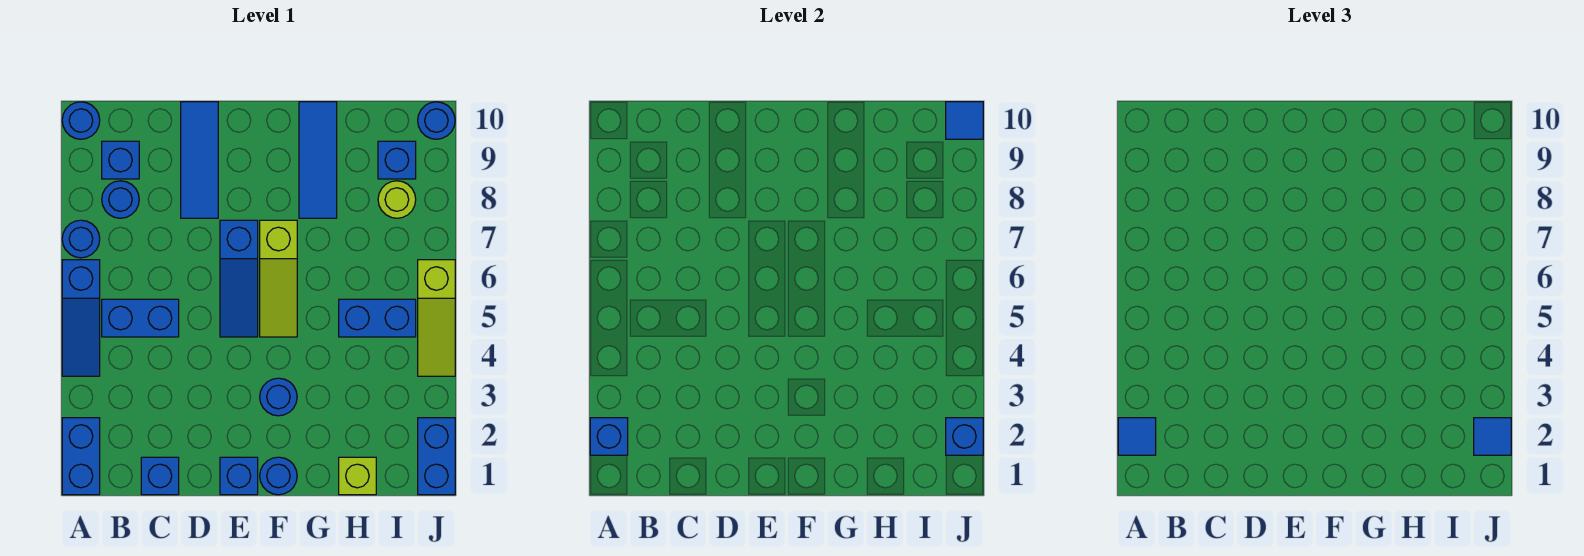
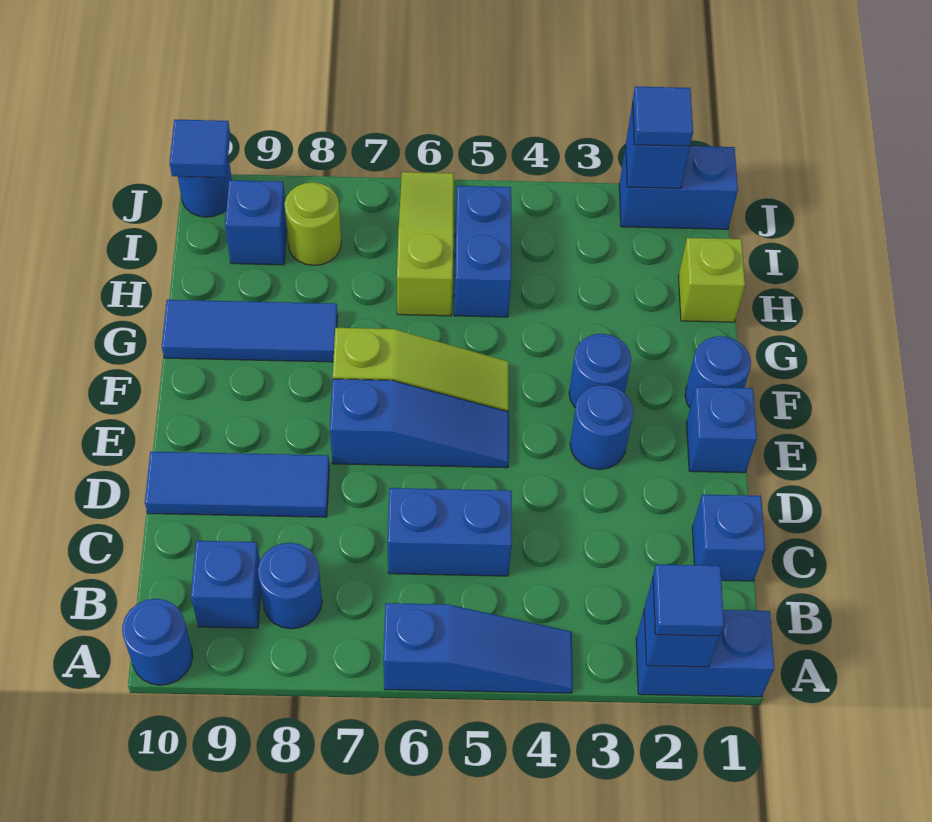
blue round brick A7 level 1 -> blue round brick E3 level 1
blue brick B5:C5 level 1 -> blue brick C5:C6 level 1
lime slope J4:J6 level 1 top 6 -> lime slope H6:J6 level 1 top H

